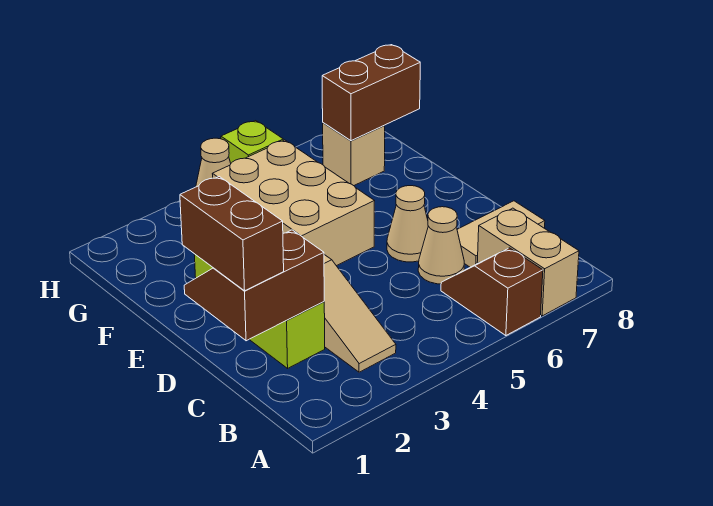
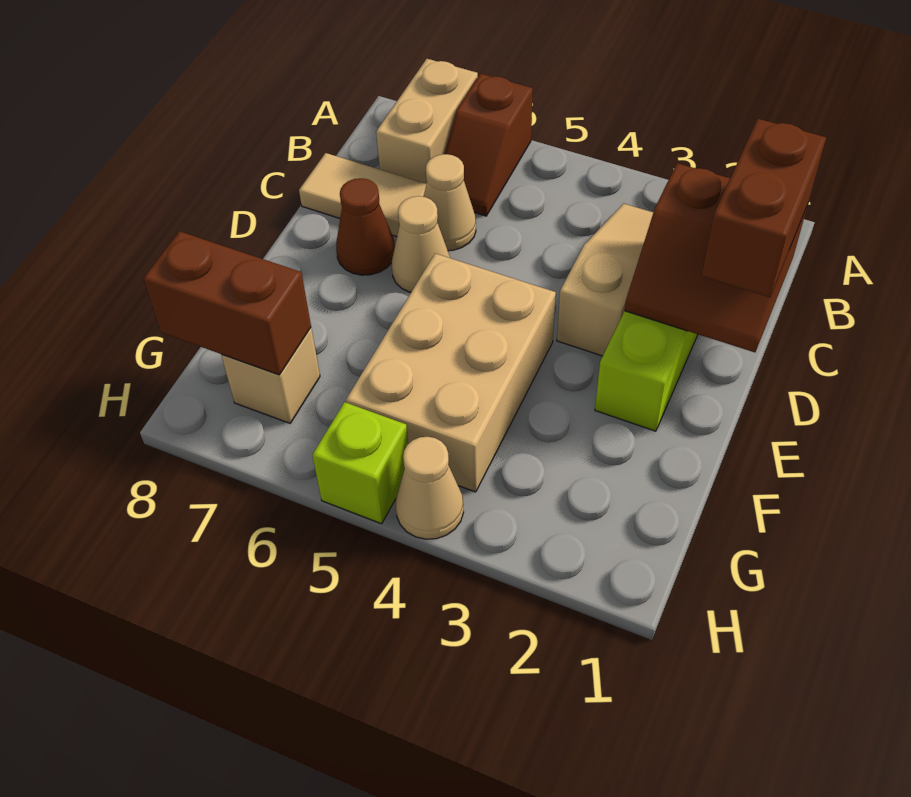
none -> brown cone D7 level 1

